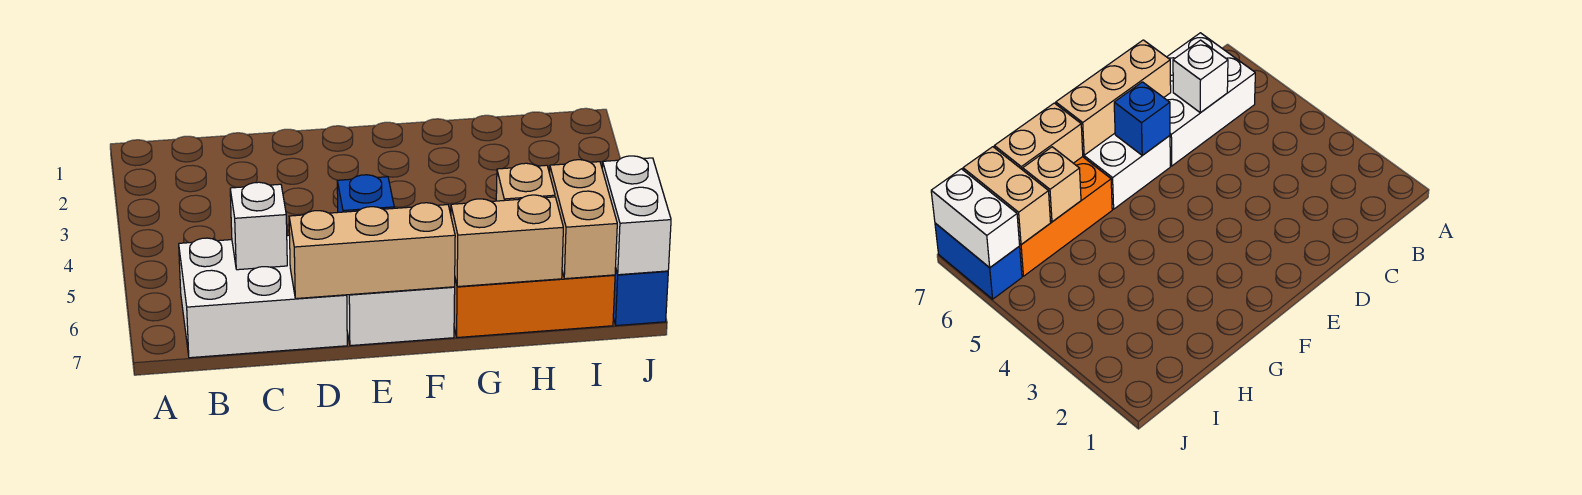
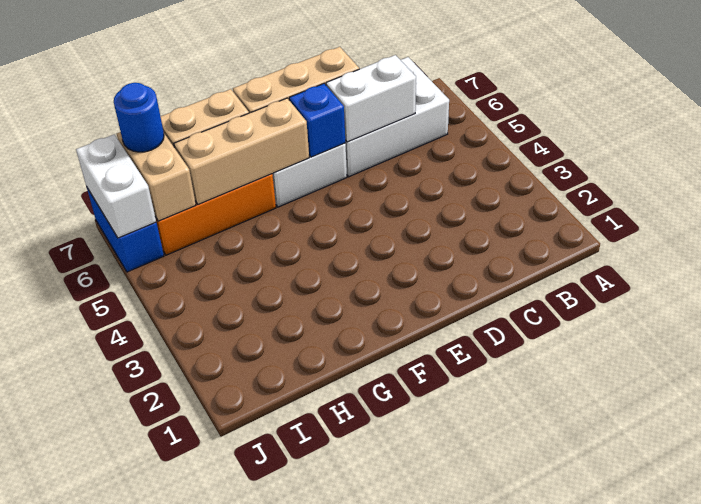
white brick C6 level 2 -> white brick C6:D6 level 2
tan brick H6 level 2 -> tan brick F6:H6 level 2
none -> blue round brick I7 level 3

